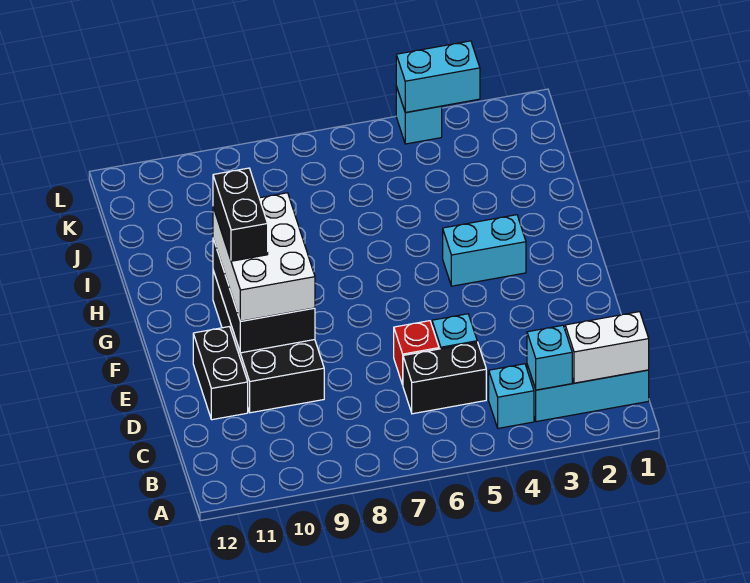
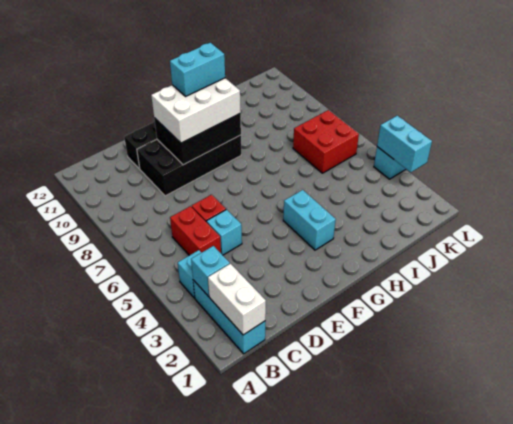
black brick C5:C6 level 1 -> red brick C5:C6 level 1
black brick F10:G10 level 4 -> cyan brick F10:G10 level 4
none -> red brick J6:K7 level 1

